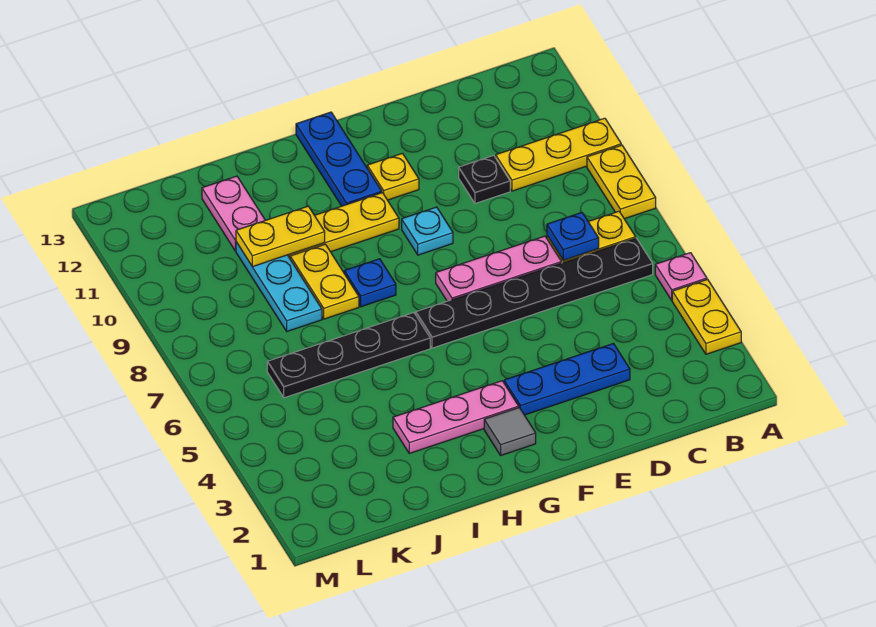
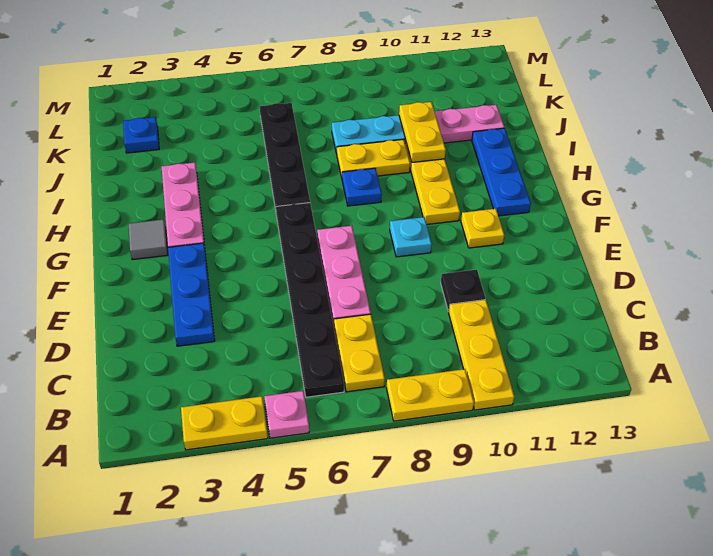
blue plate C7 level 2 -> blue plate K2 level 1
blue plate G11:G13 level 1 -> blue plate G12:I12 level 1

